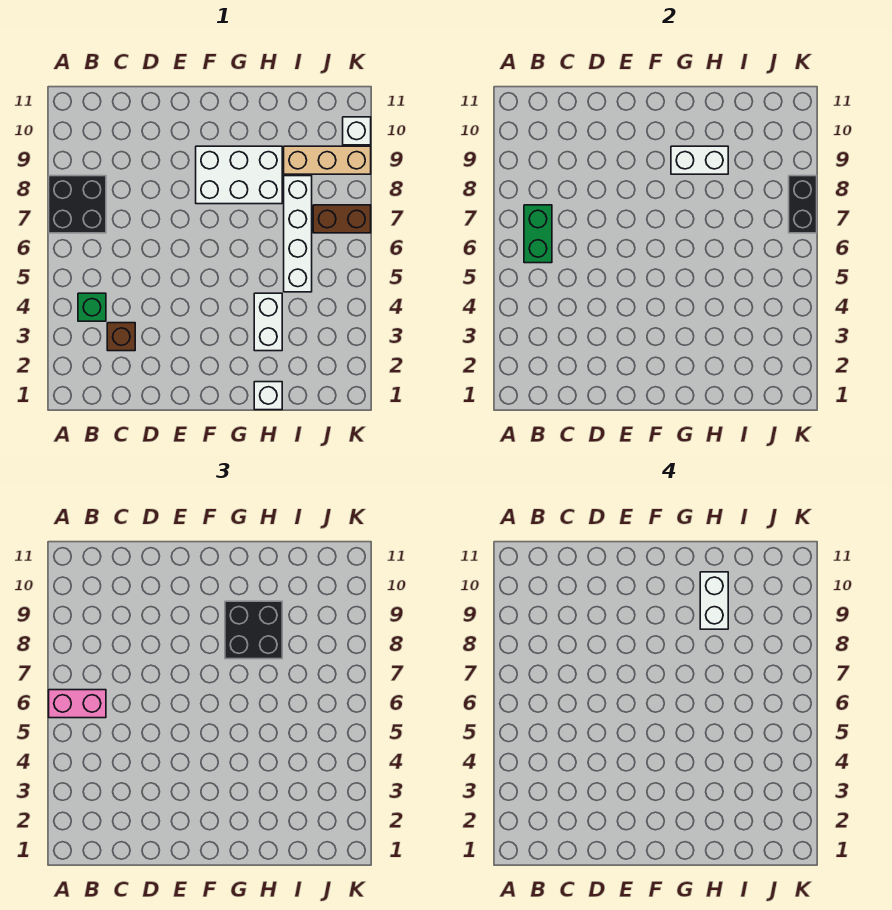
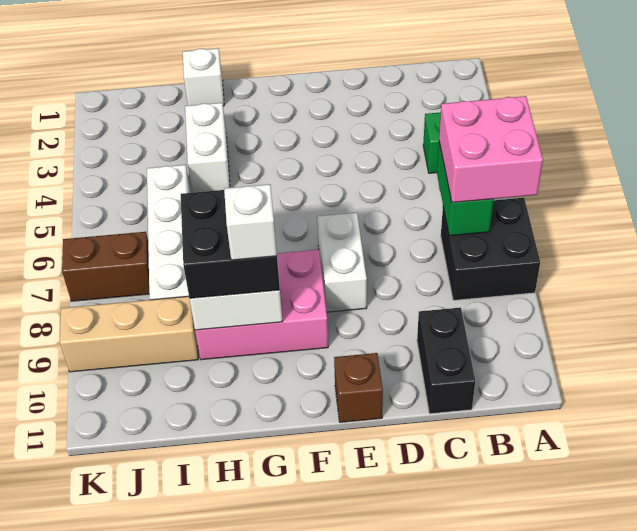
pink brick A6:B6 level 3 -> pink brick A6:B7 level 3
brown brick C3 level 1 -> brown brick E11 level 1
white brick F8:H9 level 1 -> pink brick F8:H9 level 1
white brick H9:H10 level 4 -> white brick E7:E8 level 1
black brick K7:K8 level 2 -> black brick C10:C11 level 1
white brick K10 level 1 -> white brick G9 level 4

